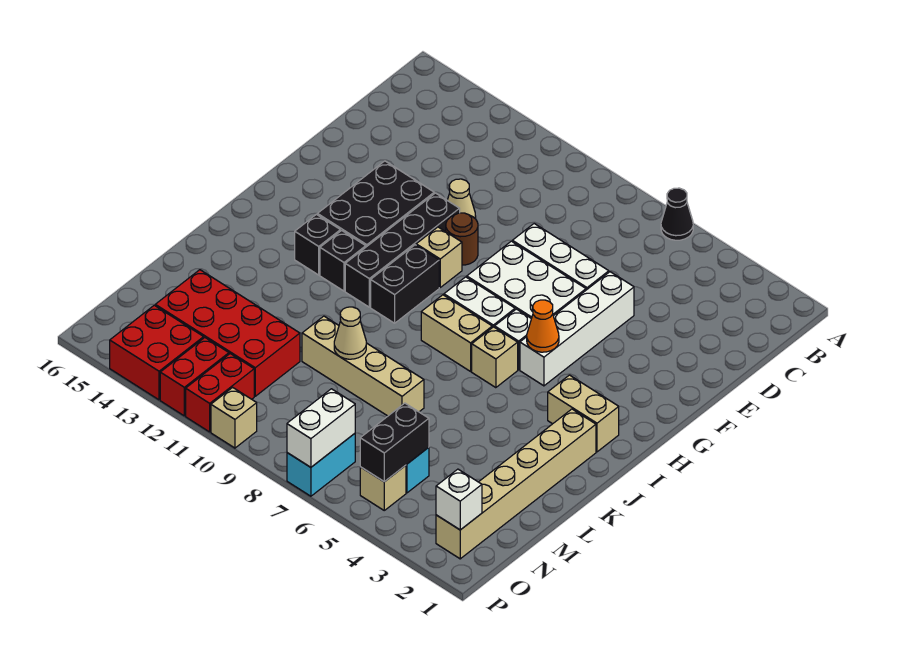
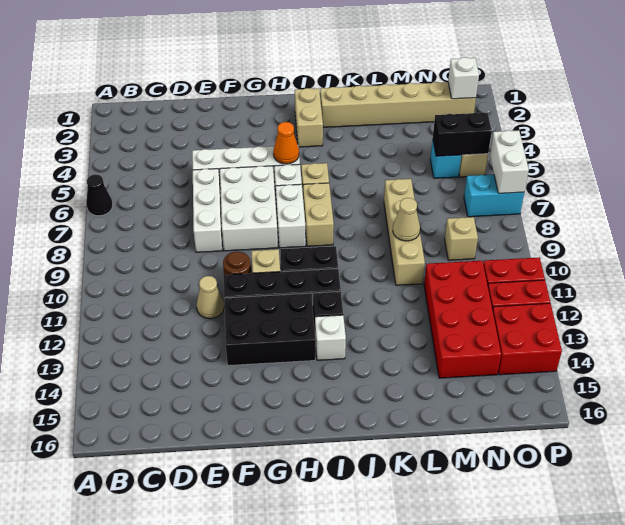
black brick I13 level 1 -> white brick I13 level 1
white brick O7:P7 level 2 -> white brick P6:P7 level 2
tan brick P10 level 1 -> tan brick N9 level 1

